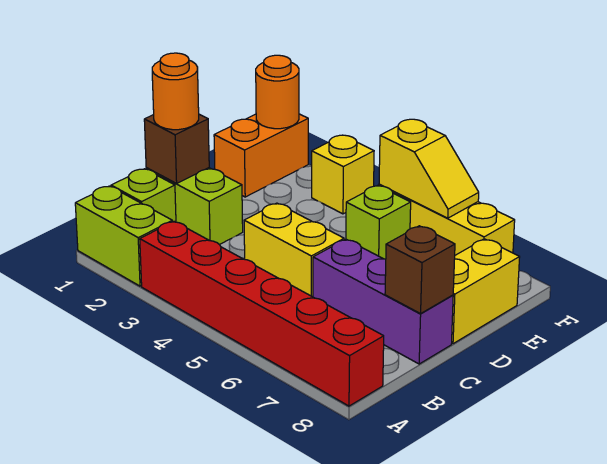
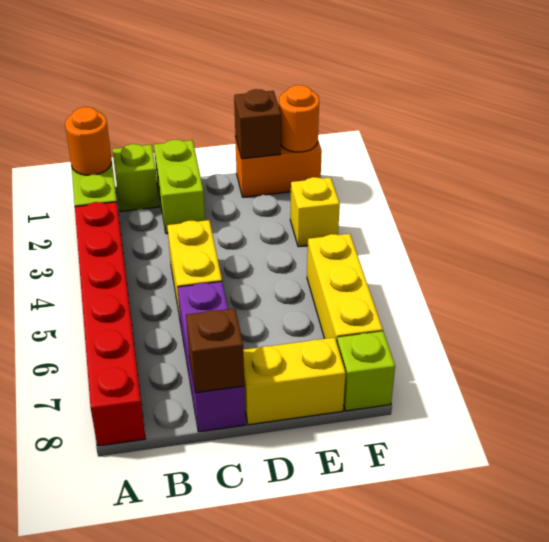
brown brick C1 level 2 -> brown brick E1 level 2
orange round brick C1 level 3 -> orange round brick A1 level 2
lime brick E5 level 1 -> lime brick F8 level 1
yellow slope F5:F6 level 2 top 5 -> none

